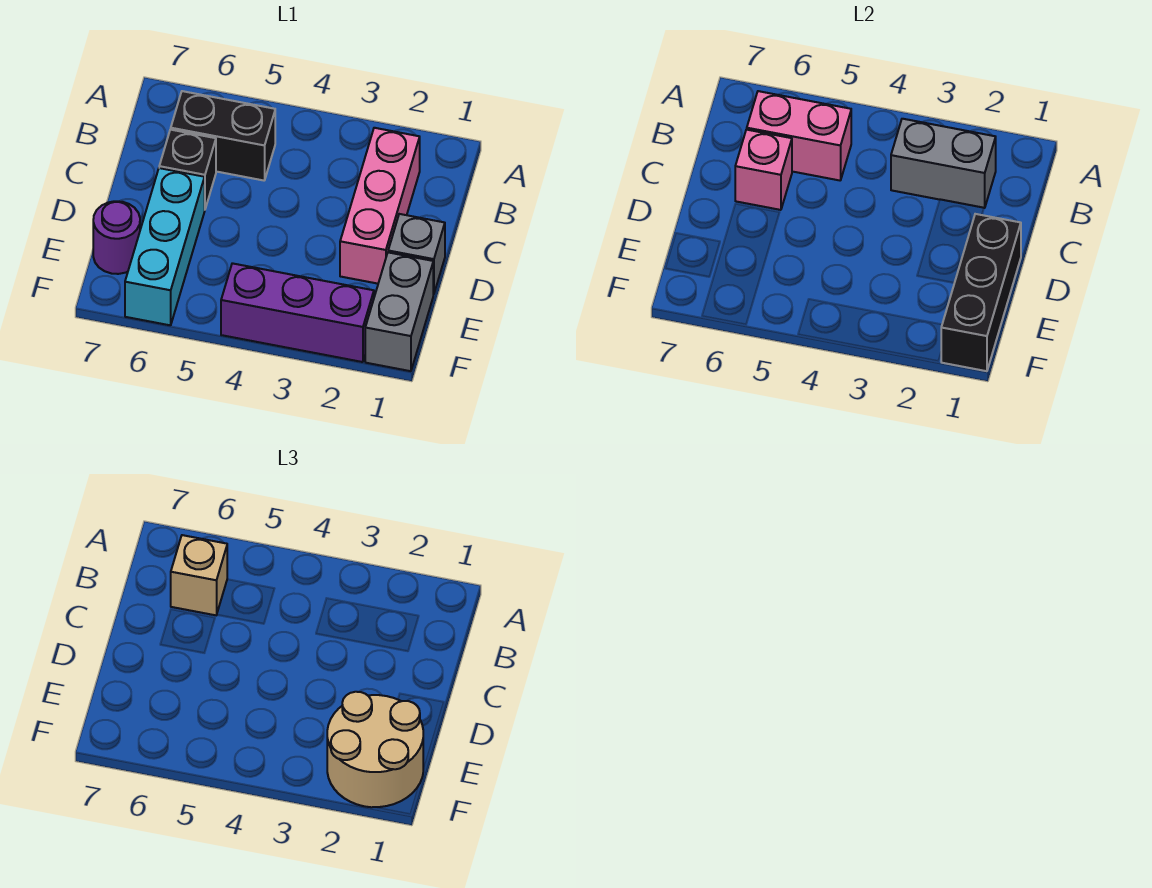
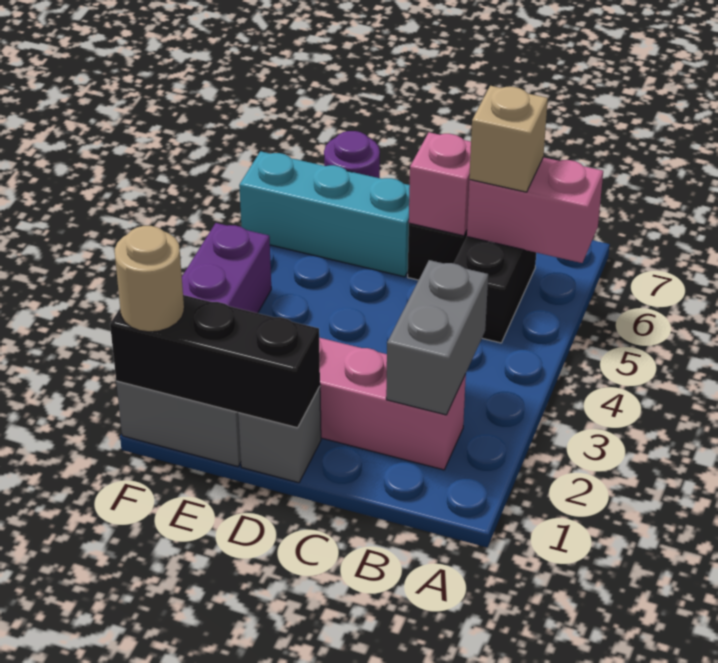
pink brick B5:B6 level 2 -> pink brick A6:B6 level 2
tan round brick E1:F2 level 3 -> tan round brick F1 level 3

